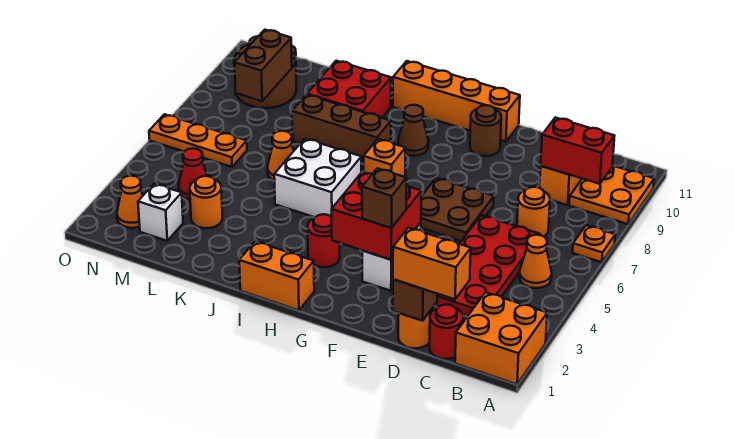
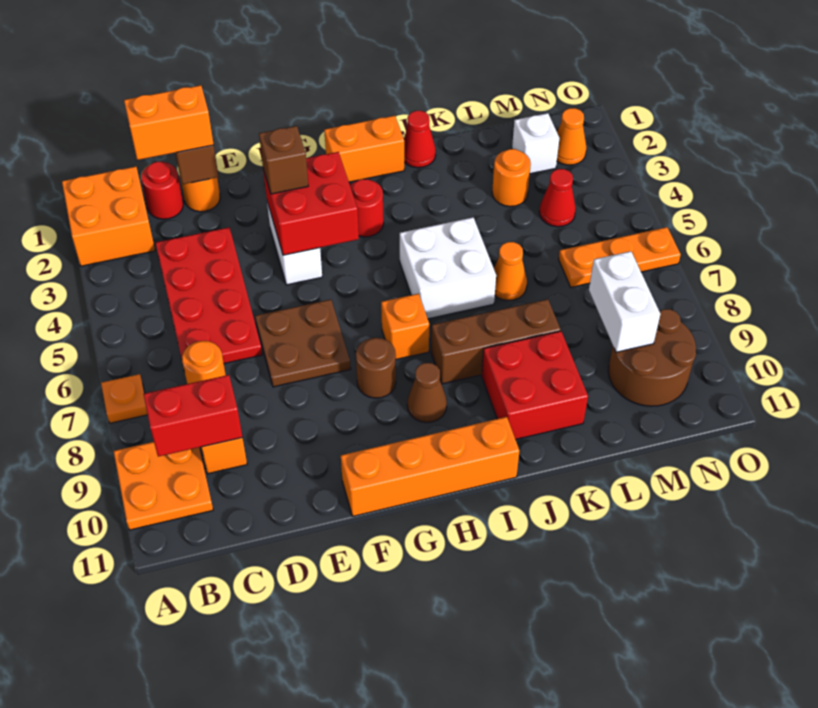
orange cone B5 level 1 -> none
brown round brick F10 level 1 -> brown round brick G8 level 1
none -> red cone J1 level 1
brown brick M8:M9 level 2 -> white brick M8:M9 level 2

